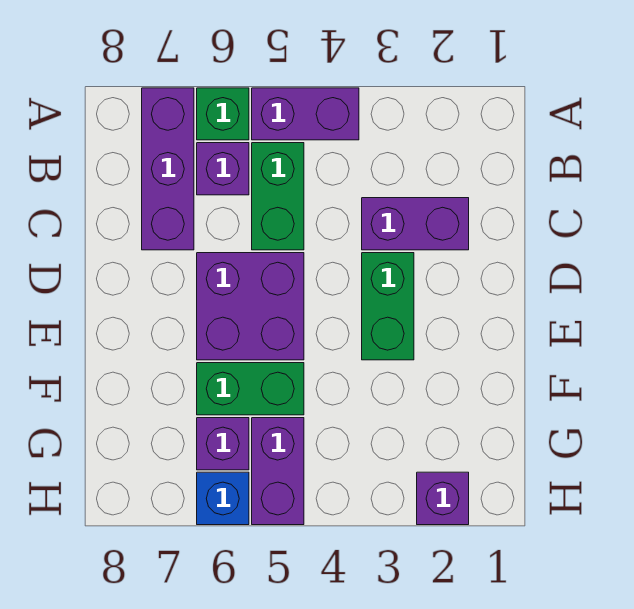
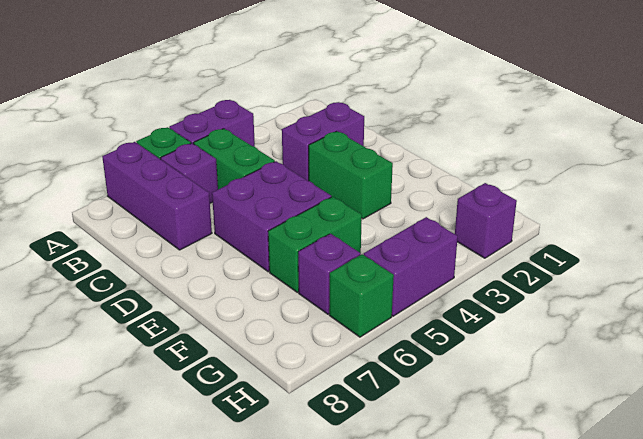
purple brick G5:H5 level 1 -> purple brick H4:H5 level 1
blue brick H6 level 1 -> green brick H6 level 1

